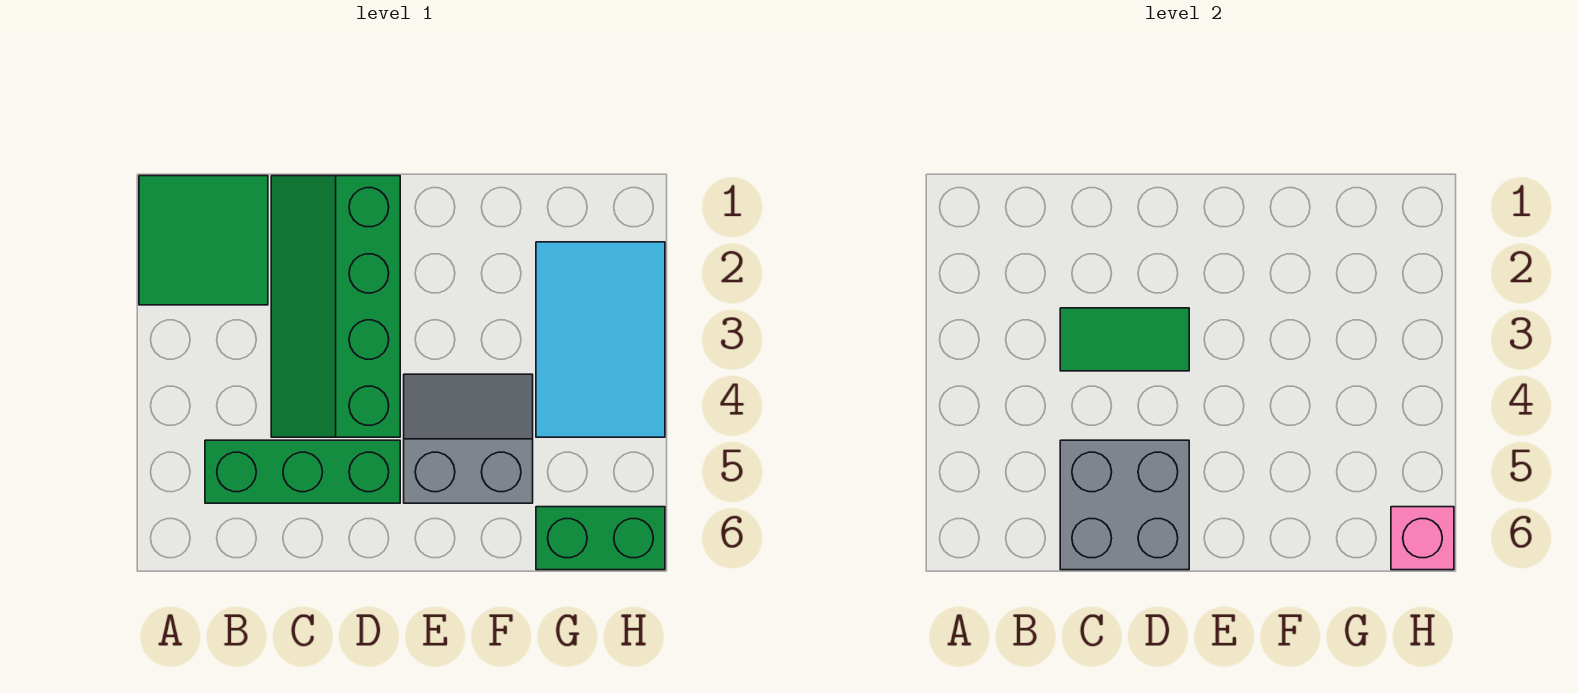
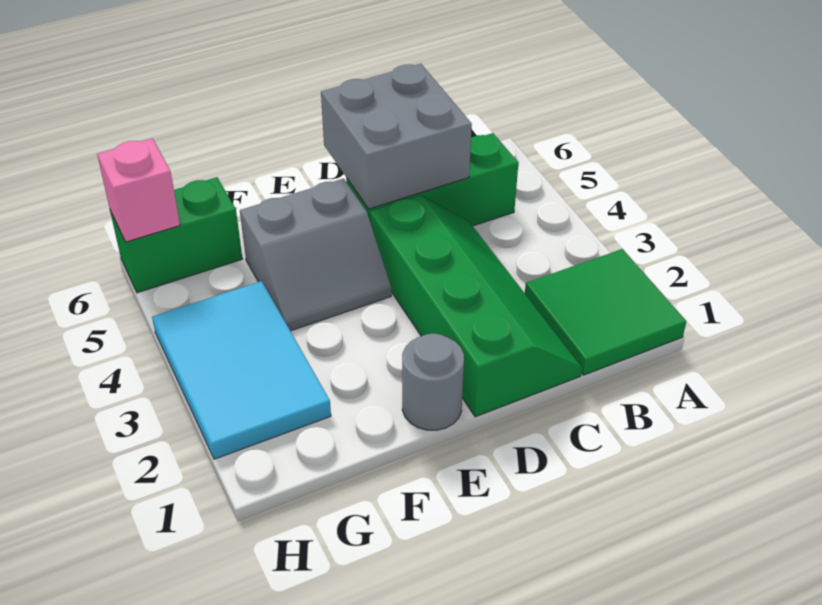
green tile C3:D3 level 2 -> none
none -> grey round brick E1 level 1

